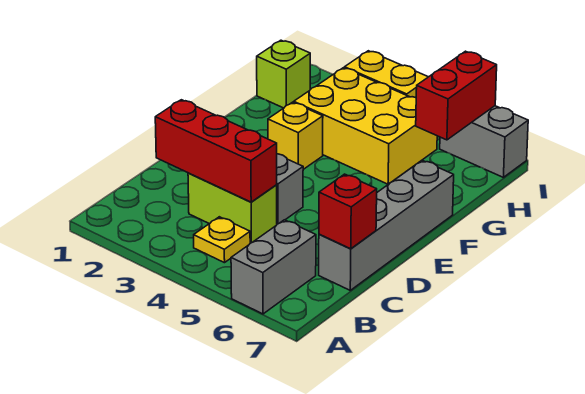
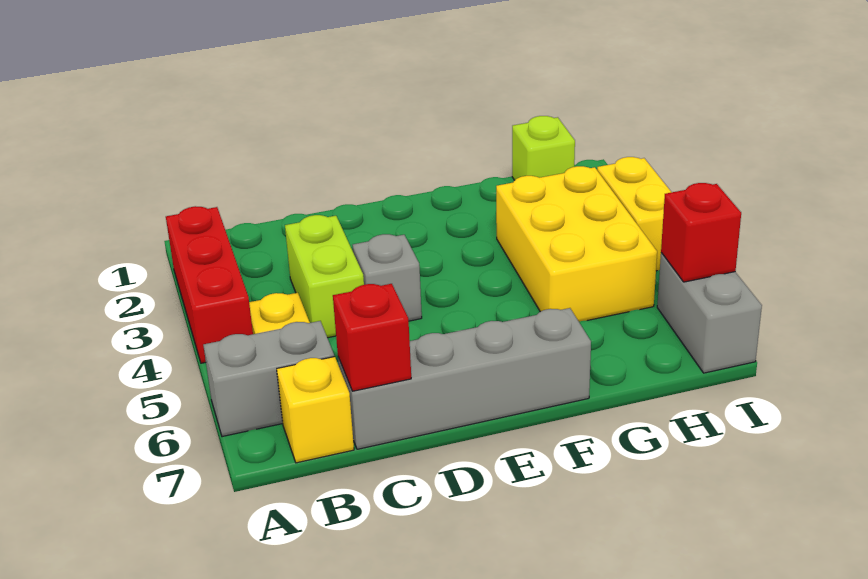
red brick C2:C4 level 2 -> red brick A2:A4 level 1
yellow brick F3 level 1 -> yellow brick B7 level 1
red brick H6:I6 level 2 -> red brick I6 level 2

